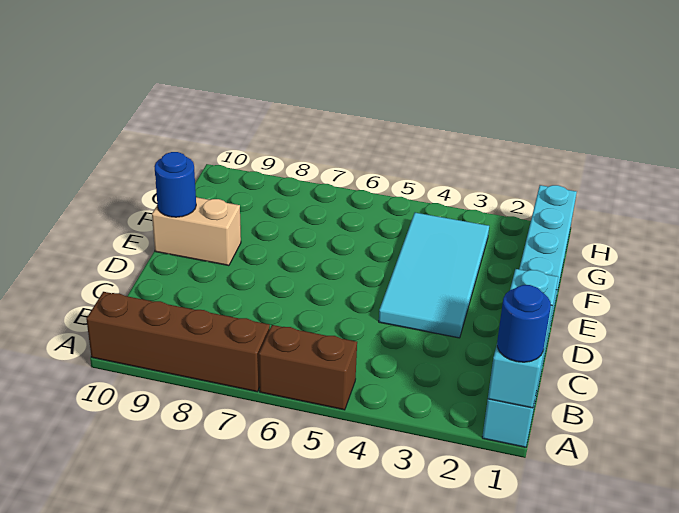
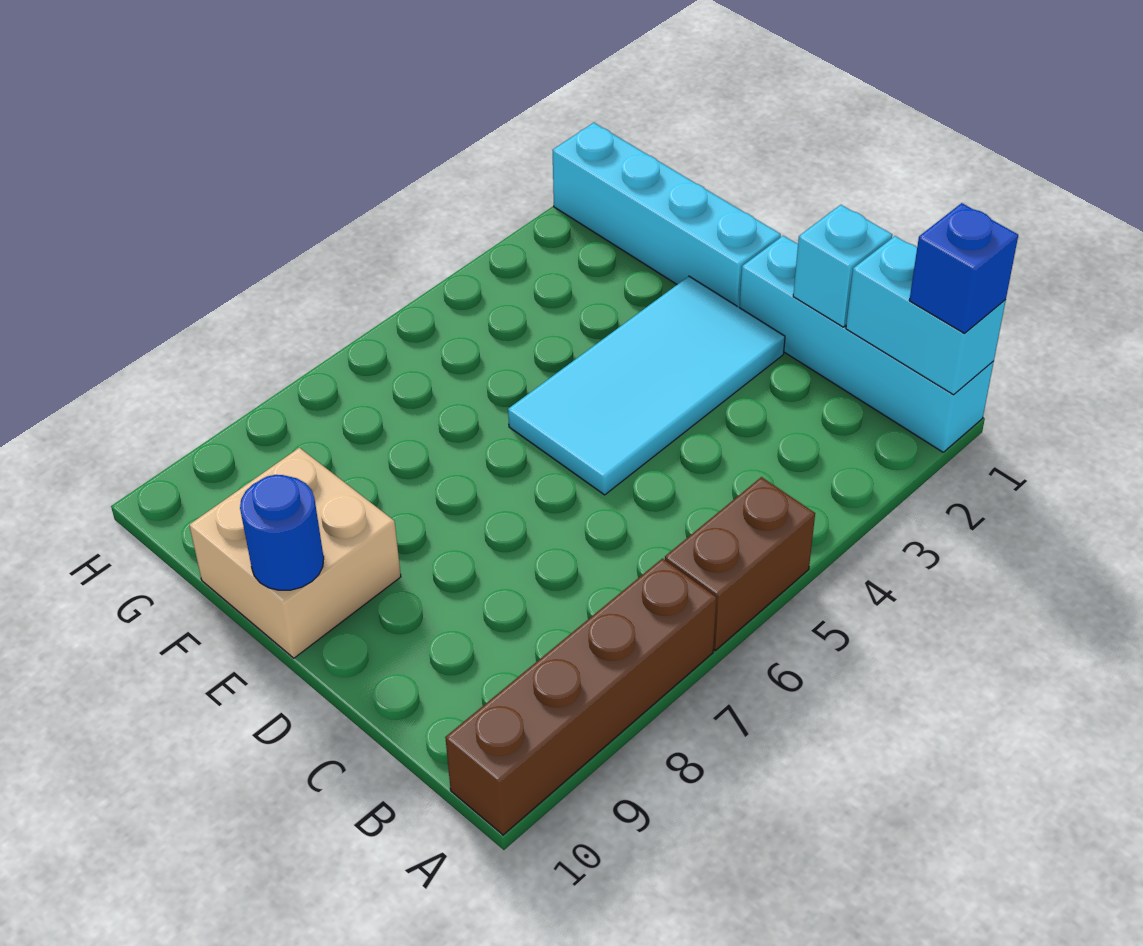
blue round brick A1 level 3 -> blue brick A1 level 3
cyan tile D3:G4 level 1 -> cyan tile D2:E5 level 1
tan brick E9:E10 level 1 -> tan brick E9:F10 level 1

